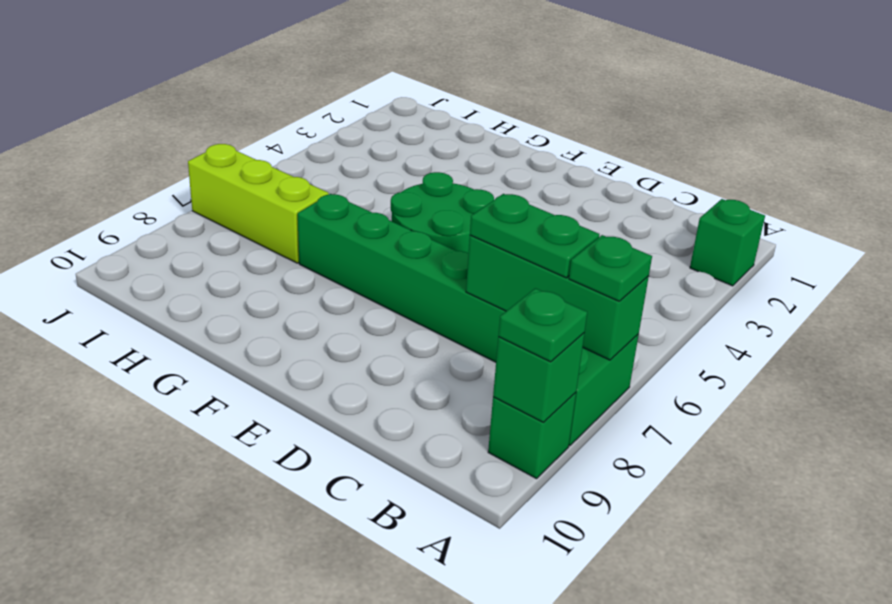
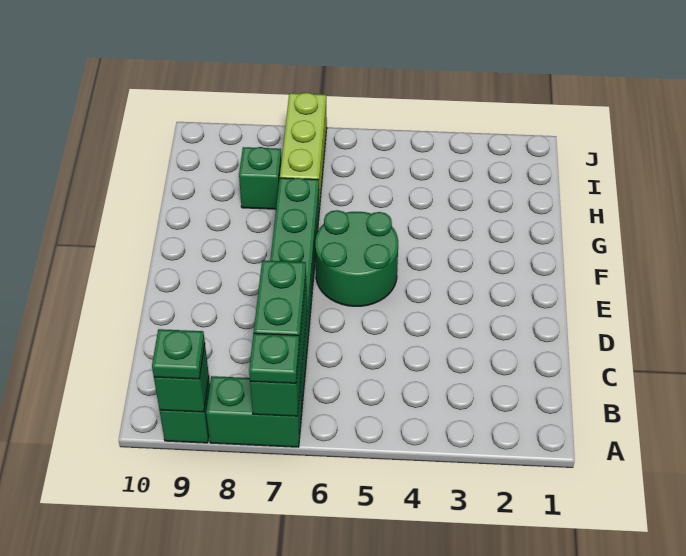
green brick A2 level 1 -> green brick H8 level 1

